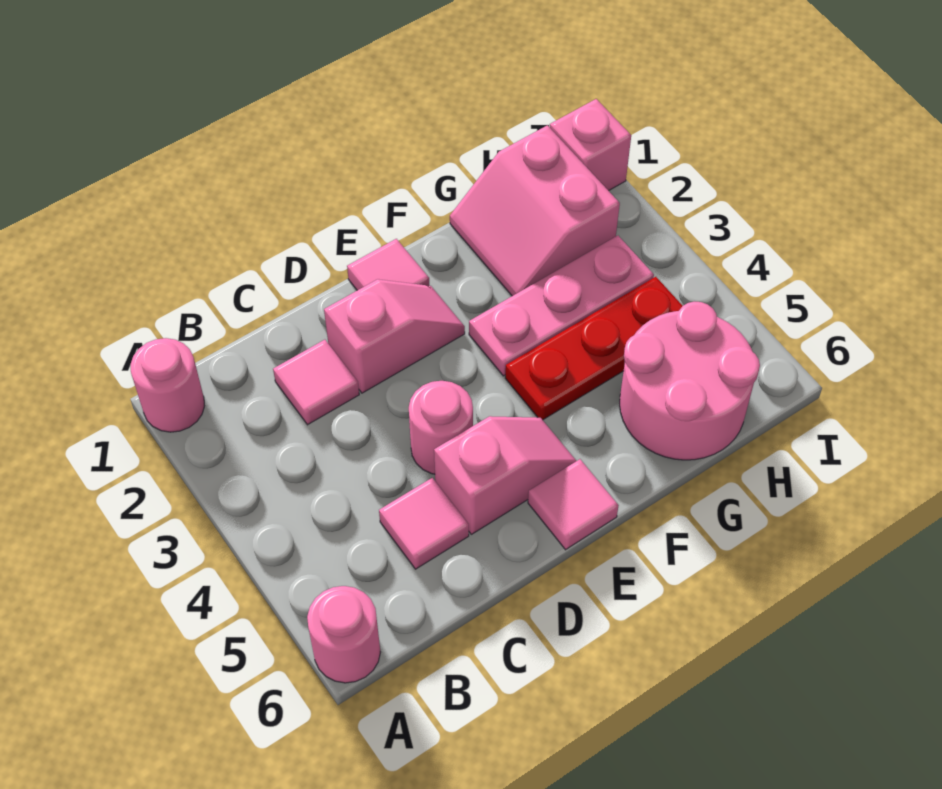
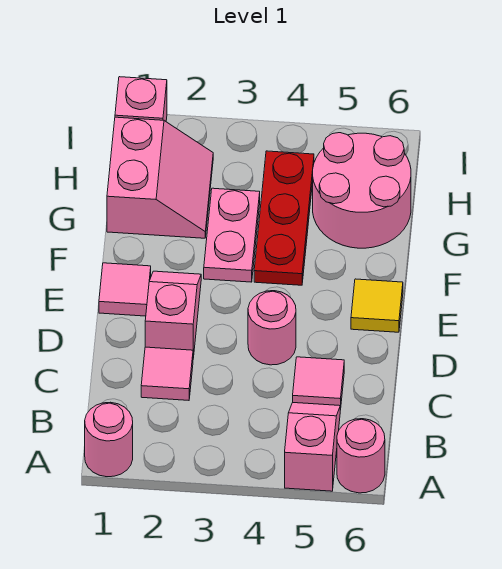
pink slope D5:E5 level 1 top D -> pink slope A5:B5 level 1 top A
pink tile E6 level 1 -> yellow tile E6 level 1
pink plate F3:H3 level 1 -> pink plate F3:G3 level 1
pink slope G1:H2 level 1 top H -> pink slope G1:H2 level 1 top 1

